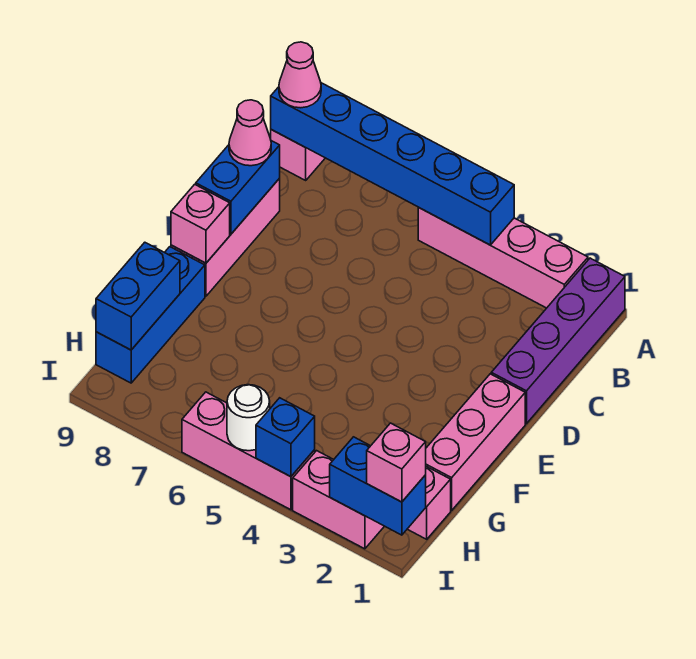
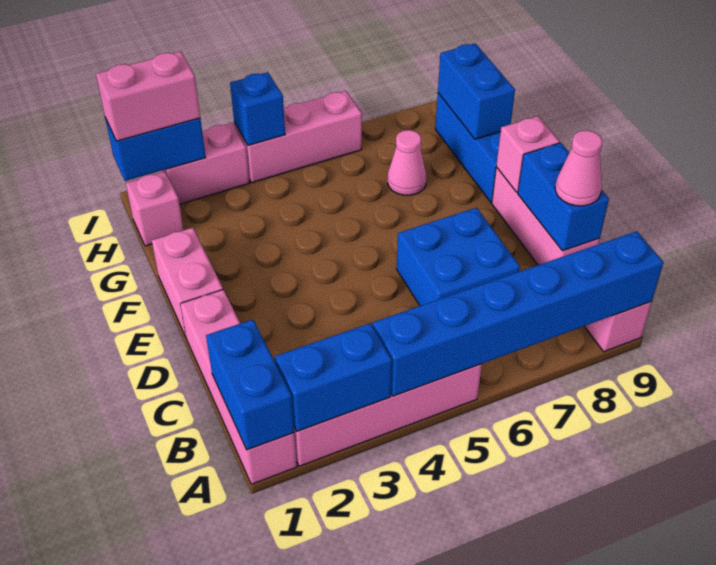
purple brick A1:D1 level 1 -> pink brick A1:D1 level 1
none -> blue brick A1:B1 level 2
none -> blue brick A2:A3 level 2
pink cone A9 level 3 -> pink cone G7 level 1
none -> blue brick C6:D7 level 1
pink brick E1:G1 level 1 -> pink brick E1:F1 level 1
pink brick I1 level 3 -> pink brick I1:I2 level 3
white round brick I5 level 2 -> none

